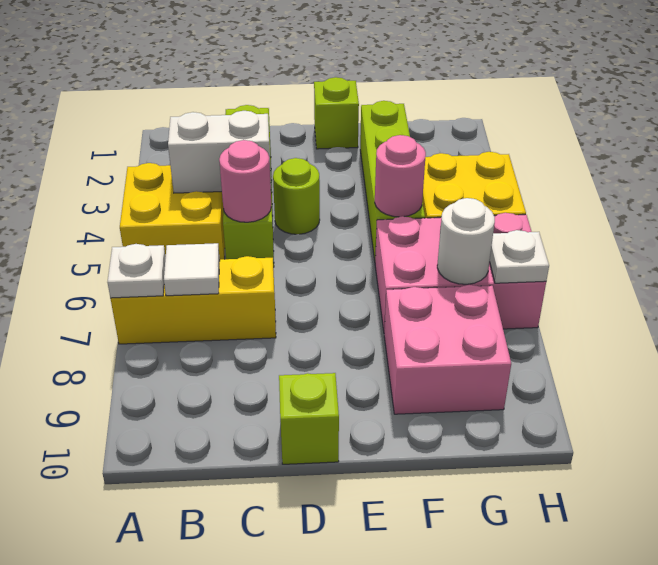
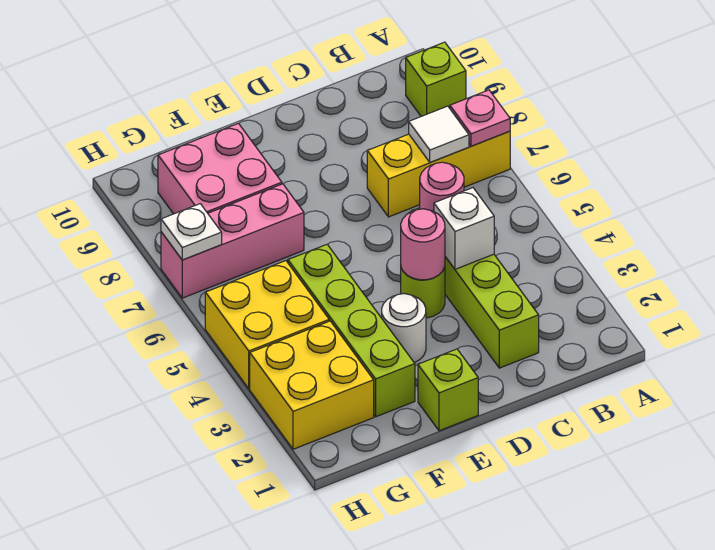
yellow brick A4:B5 level 1 -> yellow brick G2:H3 level 1
white plate A7 level 2 -> pink plate A7 level 2
white brick B4:C4 level 2 -> white brick C4 level 2
lime brick D10 level 1 -> lime brick A9 level 1
pink round brick F5 level 2 -> pink round brick D4 level 2
pink brick F6:H7 level 1 -> pink brick F7:H7 level 1
white round brick G7 level 2 -> white round brick E3 level 1

